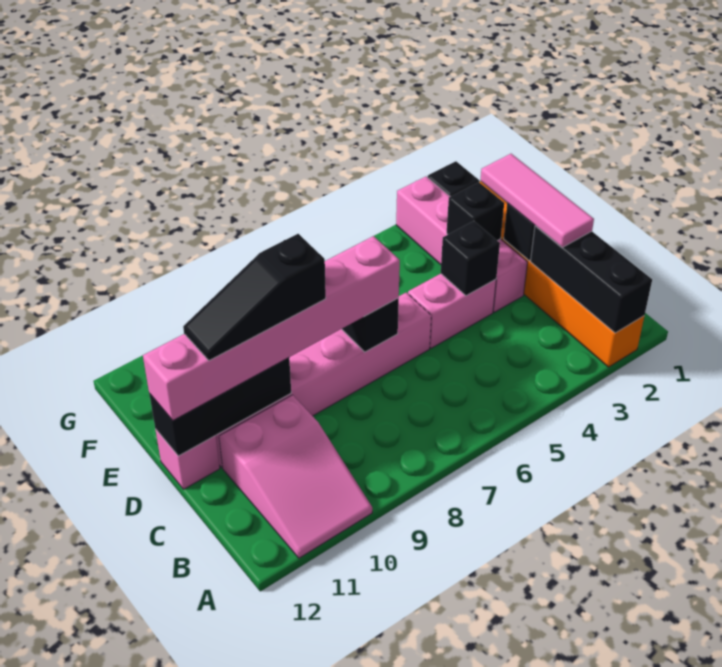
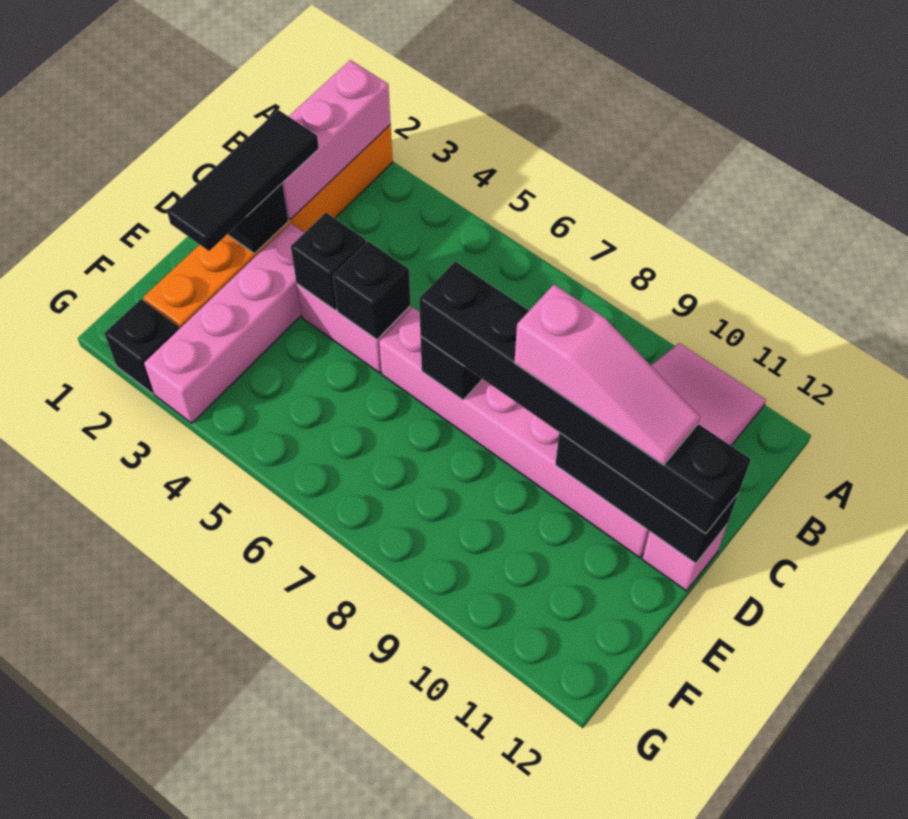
black brick A2:C2 level 2 -> pink brick A2:C2 level 2
pink tile C2:E2 level 3 -> black tile C2:E2 level 3
pink brick D7:D12 level 3 -> black brick D7:D12 level 3
black slope D9:D11 level 4 top 9 -> pink slope D9:D11 level 4 top 9
black brick E3 level 2 -> black brick D5 level 2

